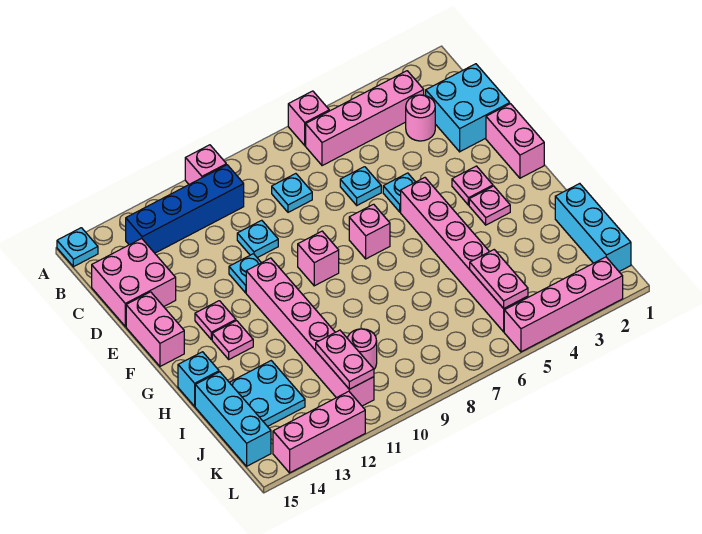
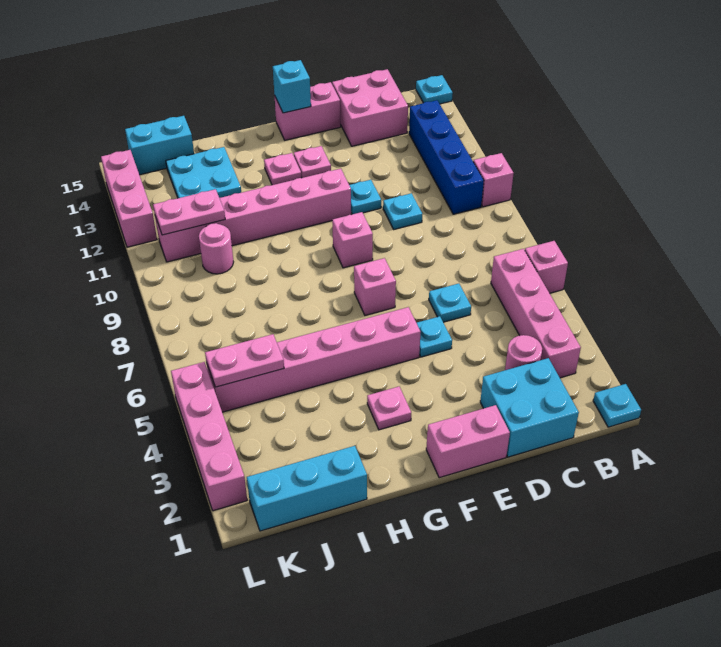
cyan plate C8 level 1 -> cyan plate A1 level 1
pink plate F3 level 1 -> none
cyan brick H15 level 1 -> cyan brick F15 level 2
cyan brick I15:K15 level 1 -> cyan brick J15:K15 level 1

